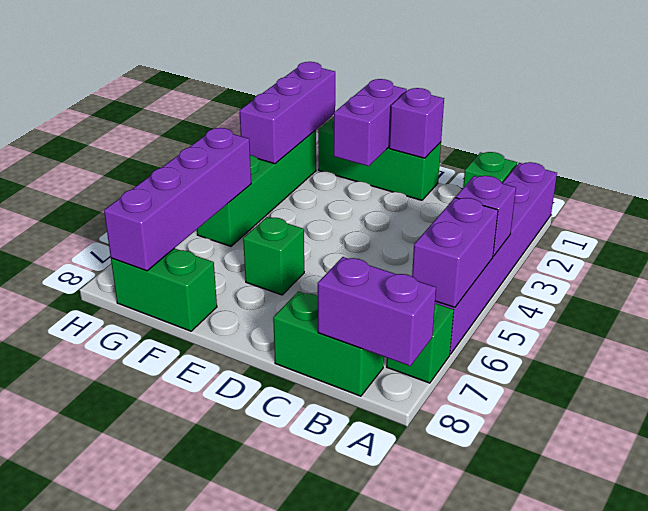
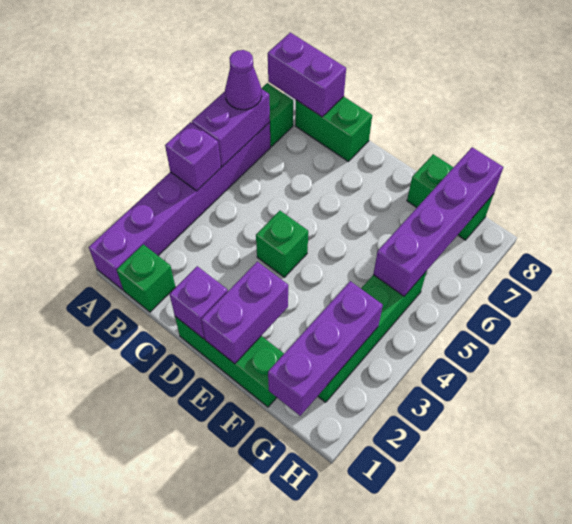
none -> purple cone A6 level 3
green brick E6 level 1 -> green brick D4 level 1

